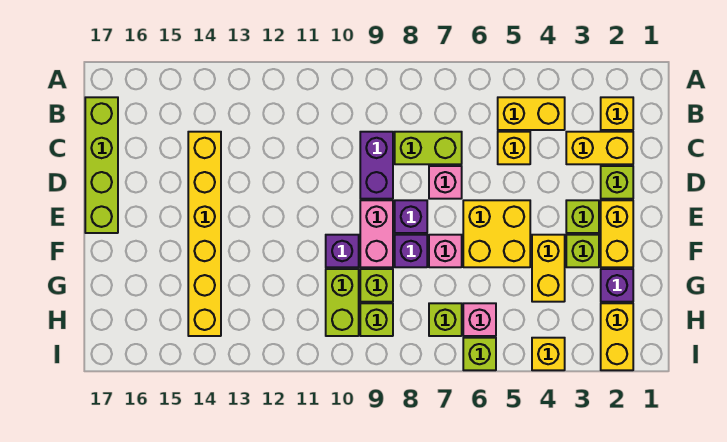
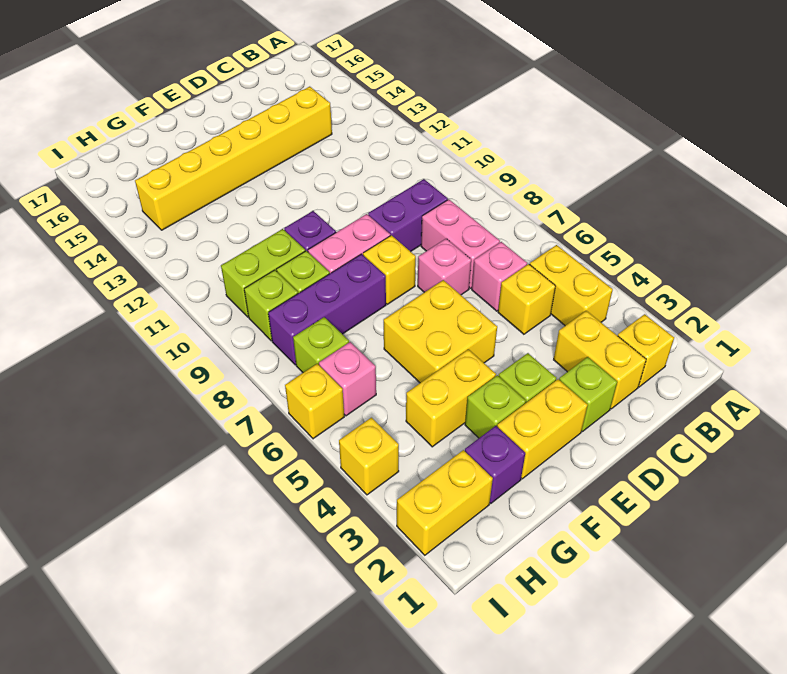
lime brick B17:E17 level 1 -> none
lime brick C7:C8 level 1 -> pink brick C7:C8 level 1
purple brick E8 level 1 -> yellow brick E8 level 1
pink brick F7 level 1 -> pink brick C6 level 1
purple brick F8 level 1 -> purple brick F8:H8 level 1
lime brick I6 level 1 -> yellow brick I6 level 1

